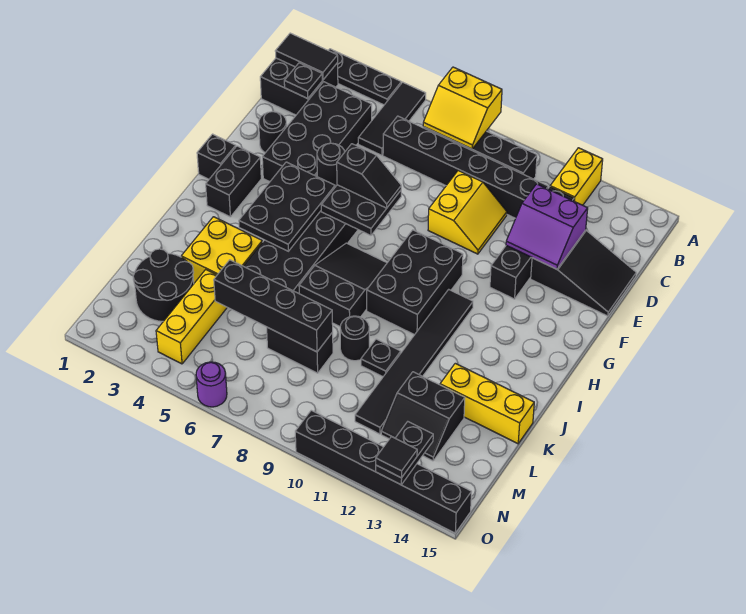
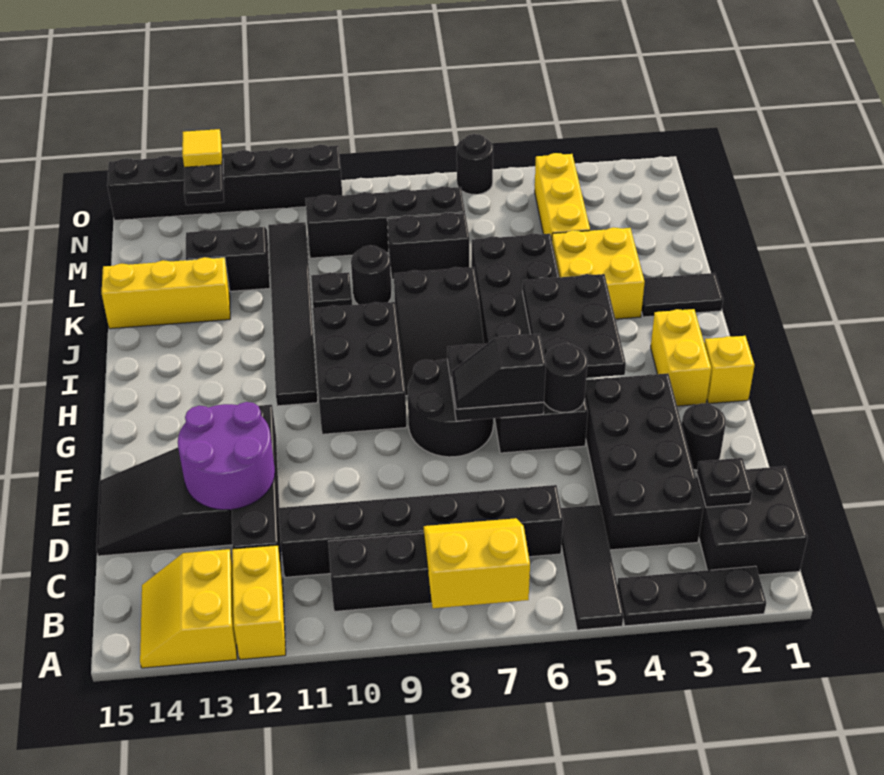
black tile B1:B2 level 2 -> black tile J1:J2 level 1
yellow slope D9:E10 level 1 top 9 -> yellow slope A13:B14 level 1 top 13
purple slope D12:E13 level 2 top D -> purple round brick D12:E13 level 2
black brick G1 level 1 -> yellow brick G1 level 1
black brick G2:H2 level 1 -> yellow brick G2:H2 level 1
black round brick L2:M3 level 1 -> black round brick F7:G8 level 1
black brick L5:L8 level 2 -> black brick M7:M10 level 1
purple round brick O6 level 1 -> black round brick O6 level 1
black tile O13 level 3 -> yellow tile O13 level 3

